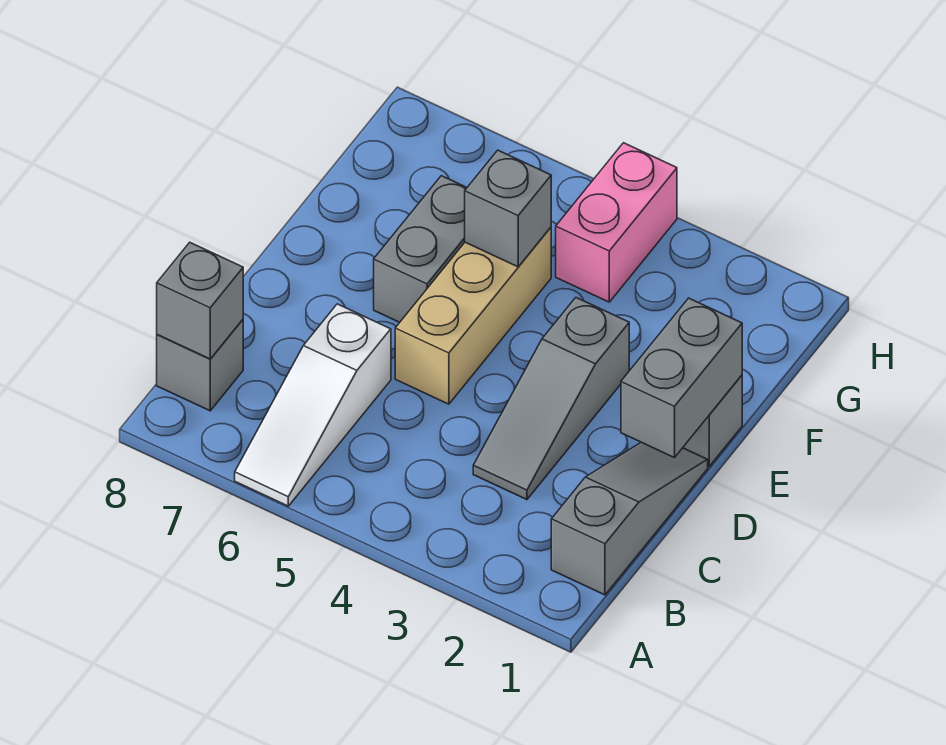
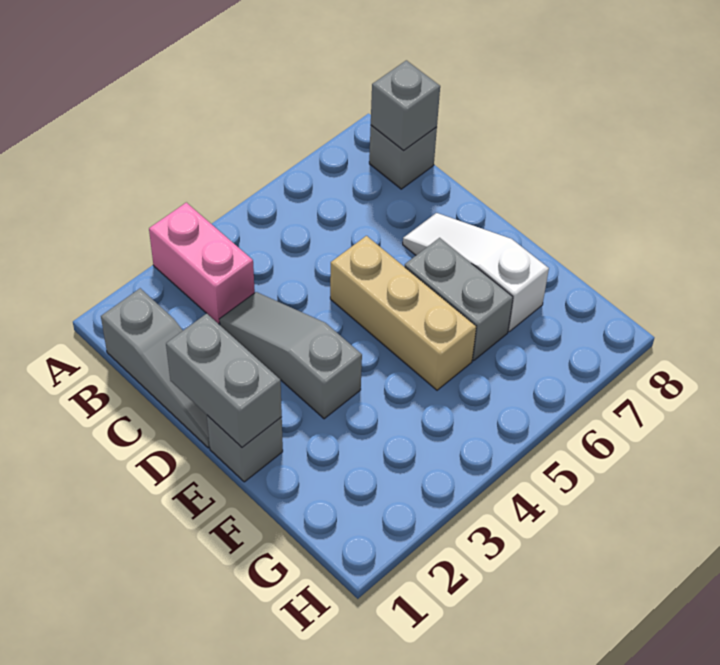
white slope A6:C6 level 1 top C -> white slope D7:F7 level 1 top F
grey brick F5 level 2 -> none
pink brick G4:H4 level 1 -> pink brick A3:B3 level 1

